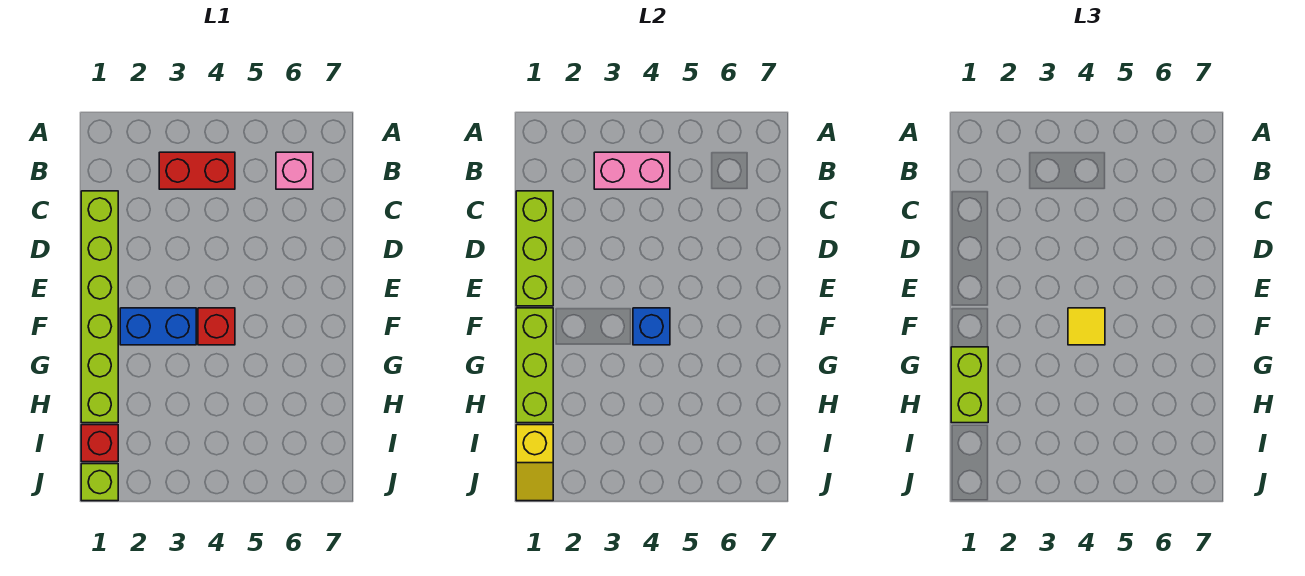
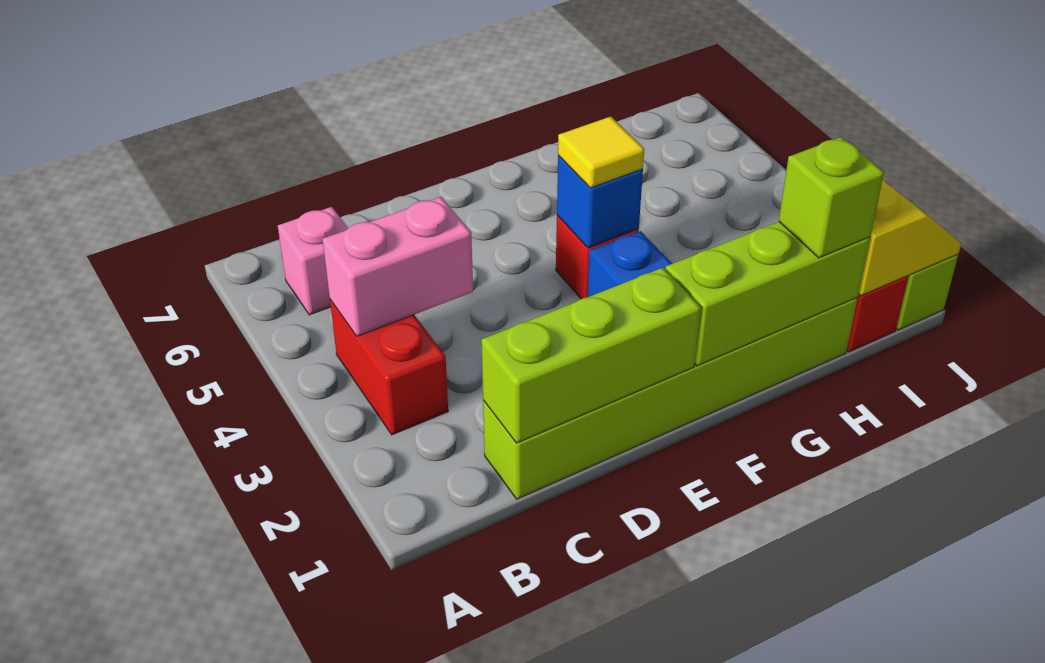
pink brick B3:B4 level 2 -> pink brick B4:C4 level 2
lime brick G1:H1 level 3 -> lime brick H1 level 3

